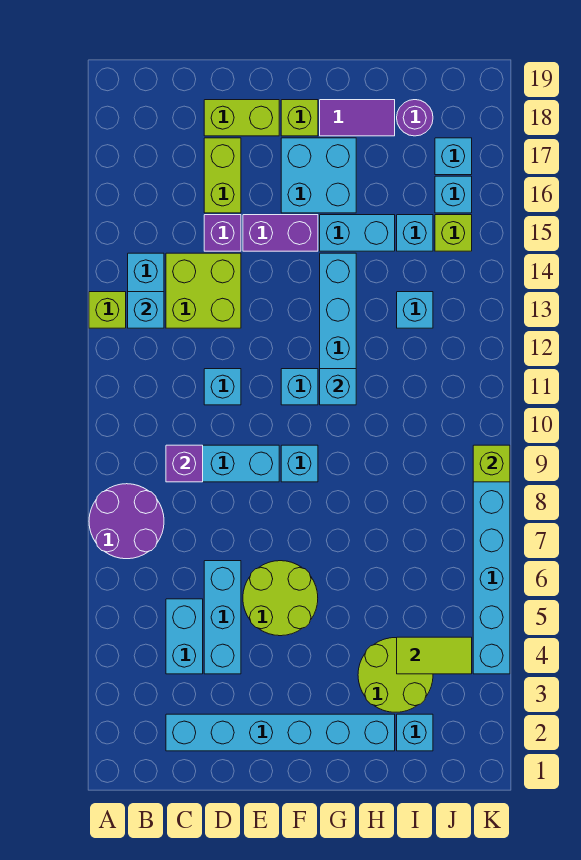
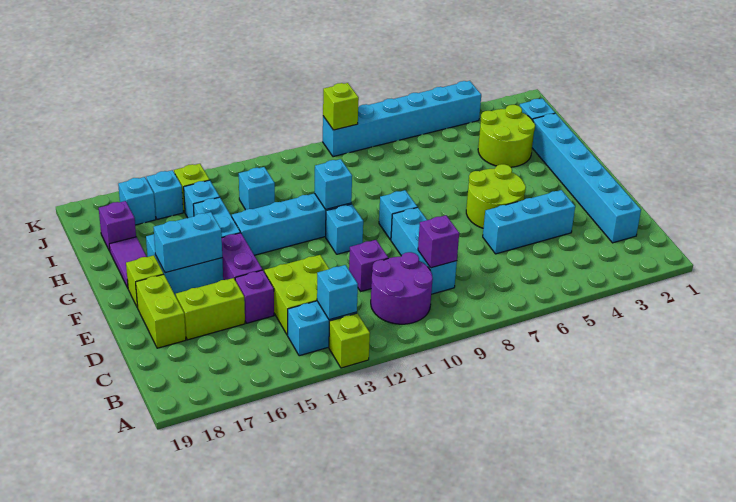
purple round brick A7:B8 level 1 -> purple round brick B10:C11 level 1
cyan brick C4:C5 level 1 -> cyan brick F16:F17 level 2
cyan brick D11 level 1 -> purple brick D11 level 1
lime tile I4:J4 level 2 -> none
purple round brick I18 level 1 -> purple brick I18 level 1

